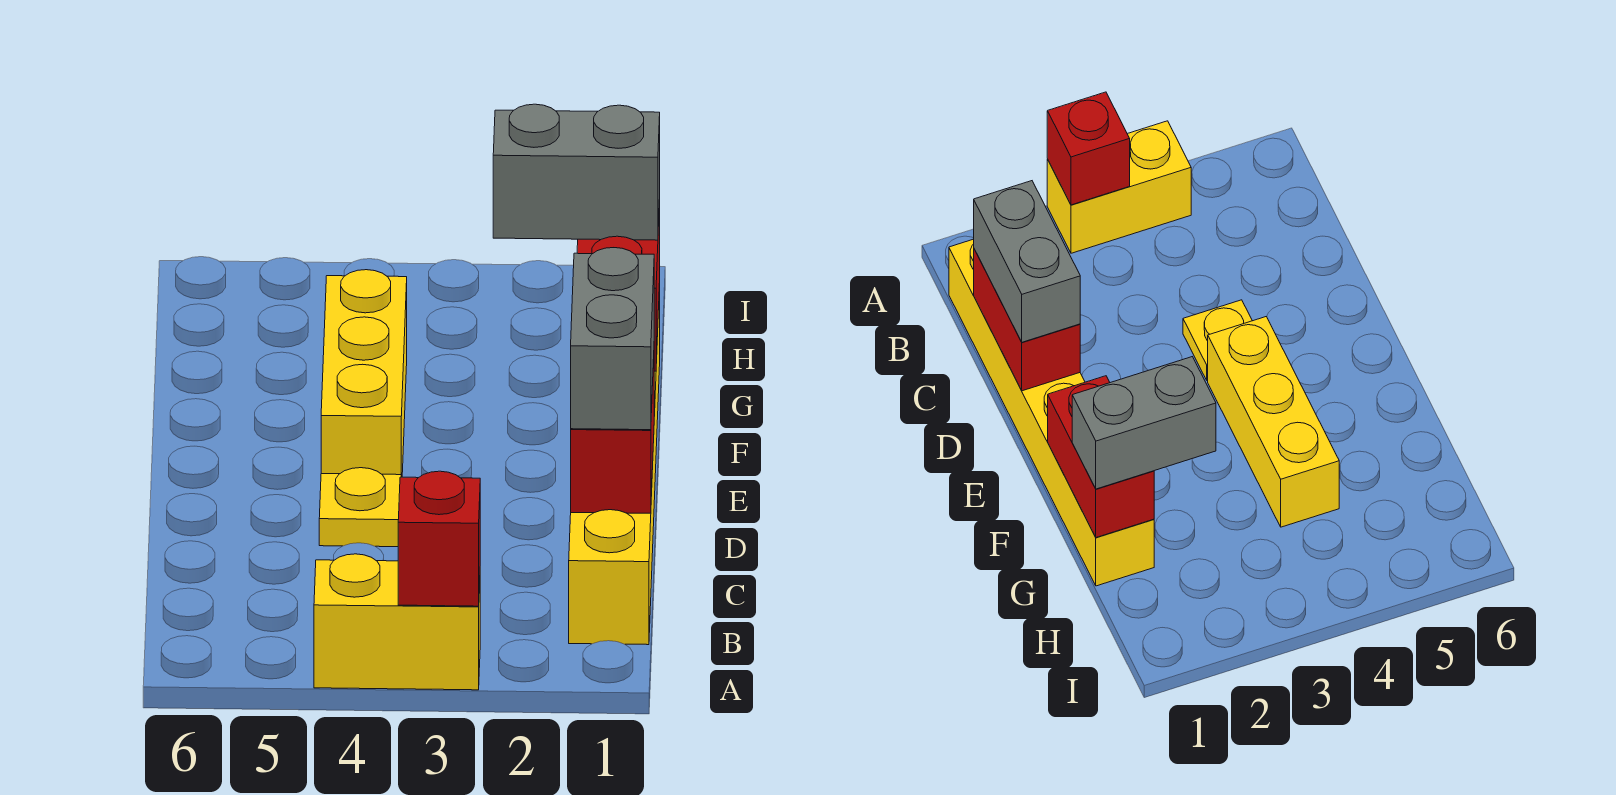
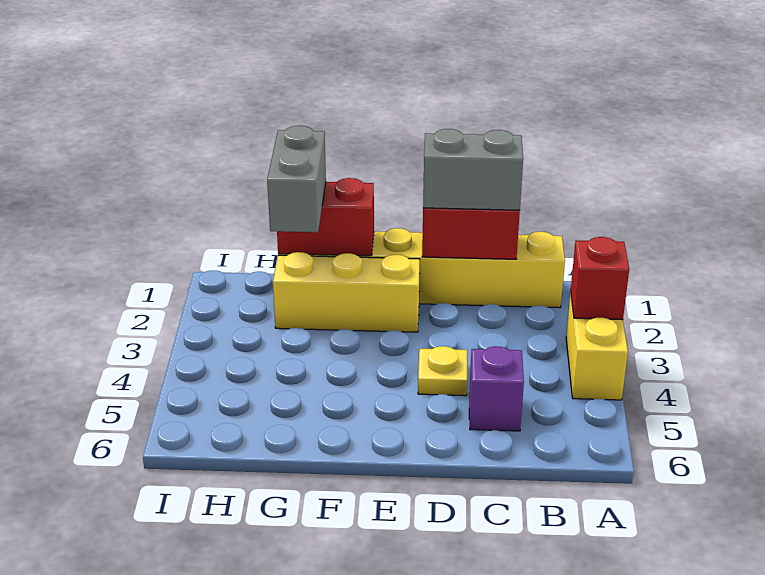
none -> purple brick C5 level 1
yellow brick E4:G4 level 1 -> yellow brick E2:G2 level 1

